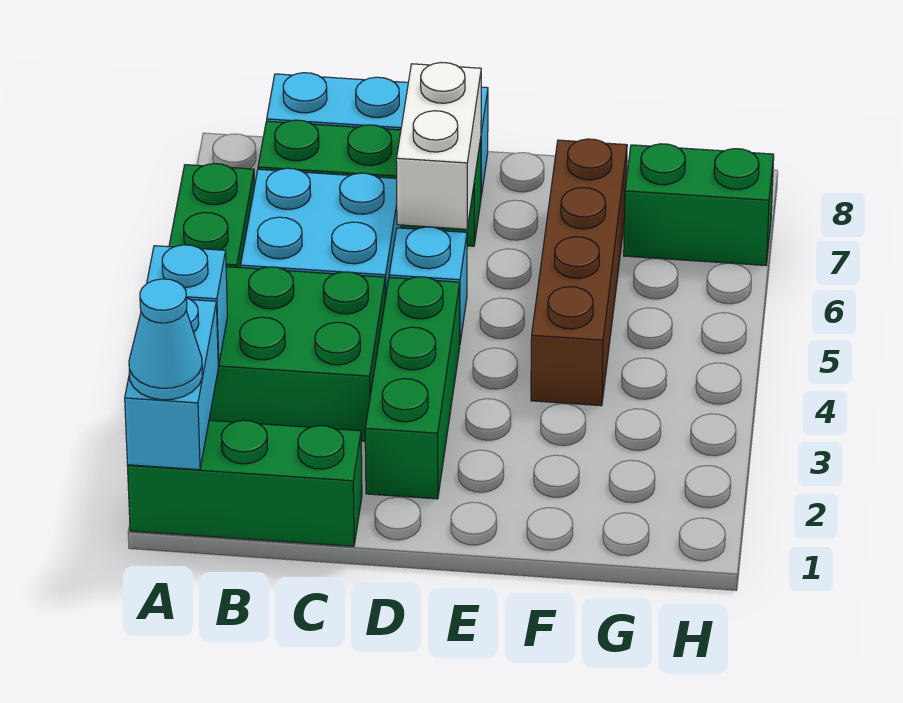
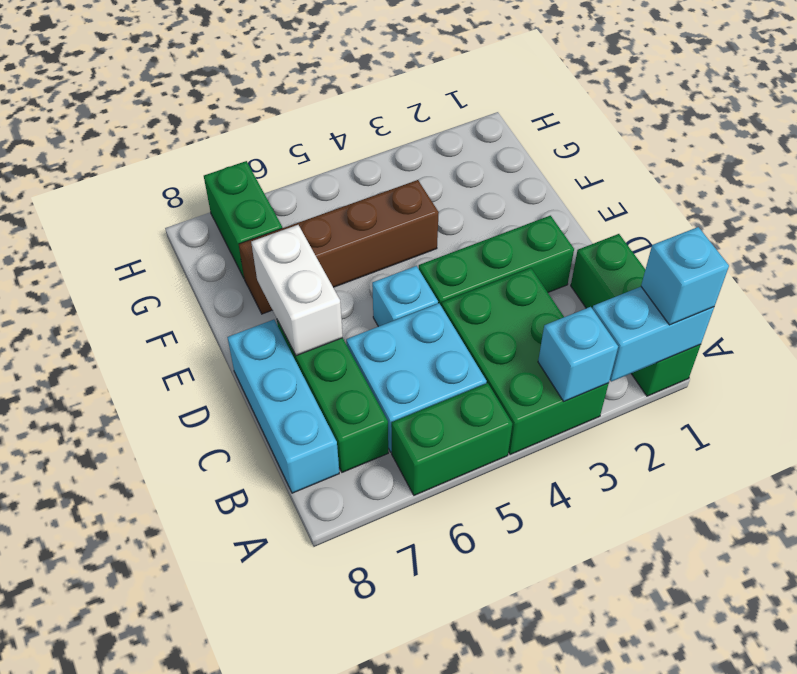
cyan cone A1 level 3 -> cyan brick A1 level 3
white brick D6:D7 level 2 -> white brick D7:E7 level 2

